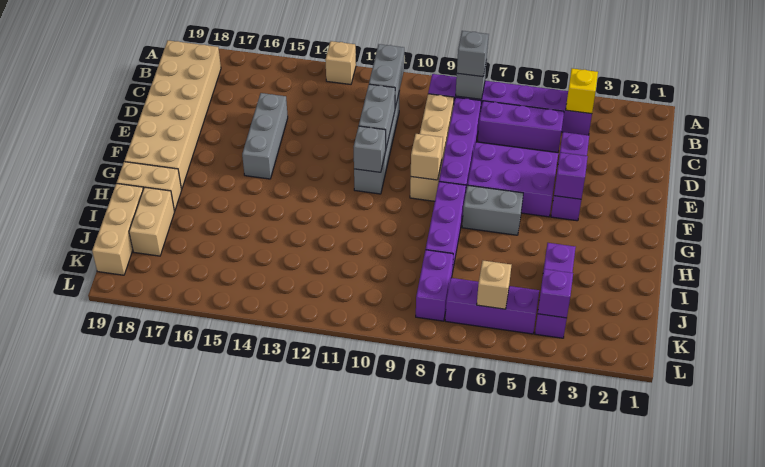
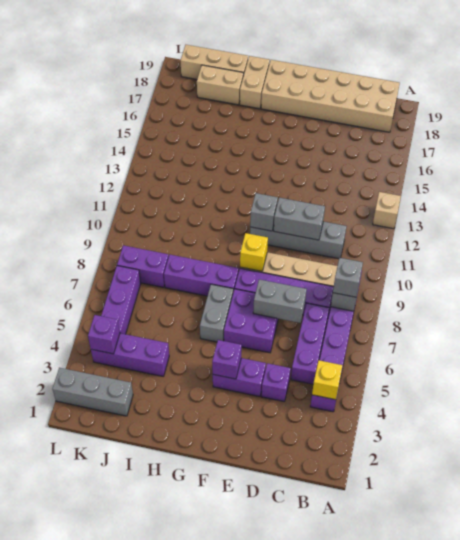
grey brick B11:C11 level 2 -> grey brick D7:E7 level 2
grey brick D15:F15 level 1 -> grey brick J2:L2 level 1
purple brick E5:F7 level 1 -> purple brick E6:F7 level 1
tan brick F9 level 2 -> yellow brick F9 level 2
tan brick K6 level 2 -> none

